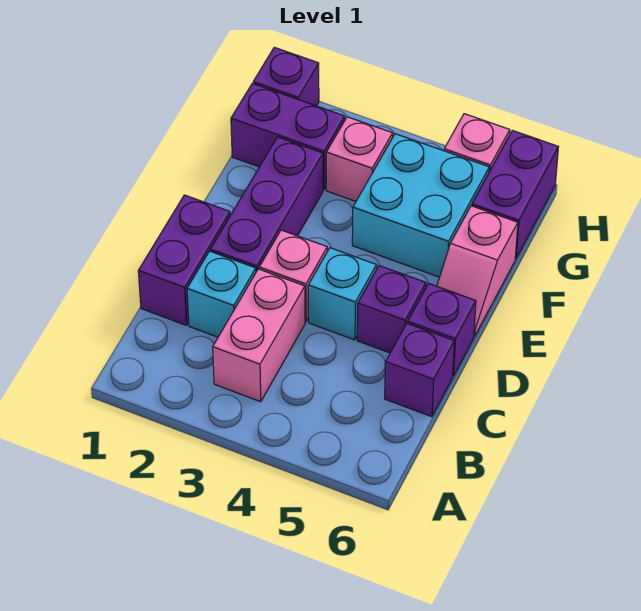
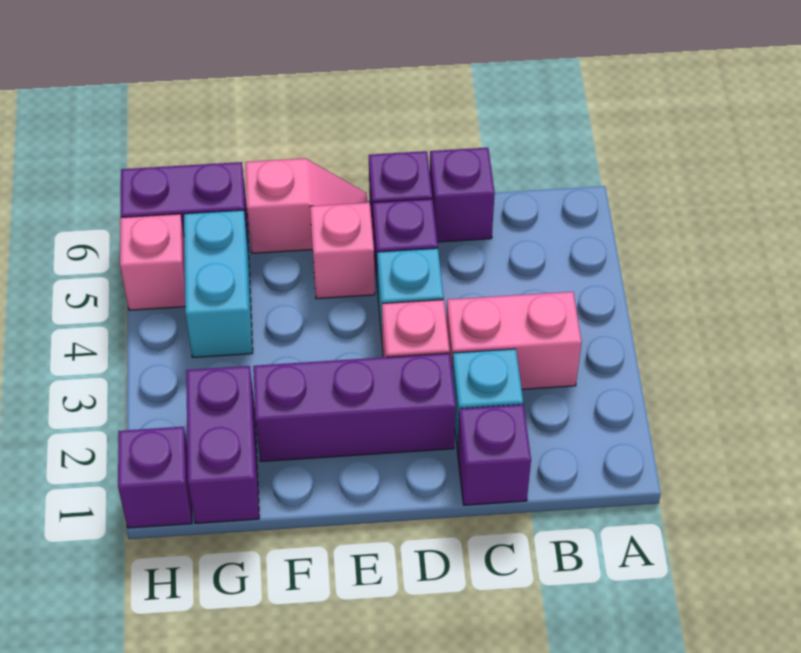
purple brick C1:D1 level 1 -> purple brick C1 level 1
cyan brick F4:G5 level 1 -> cyan brick G4:G5 level 1
pink brick G3 level 1 -> pink brick E5 level 1

